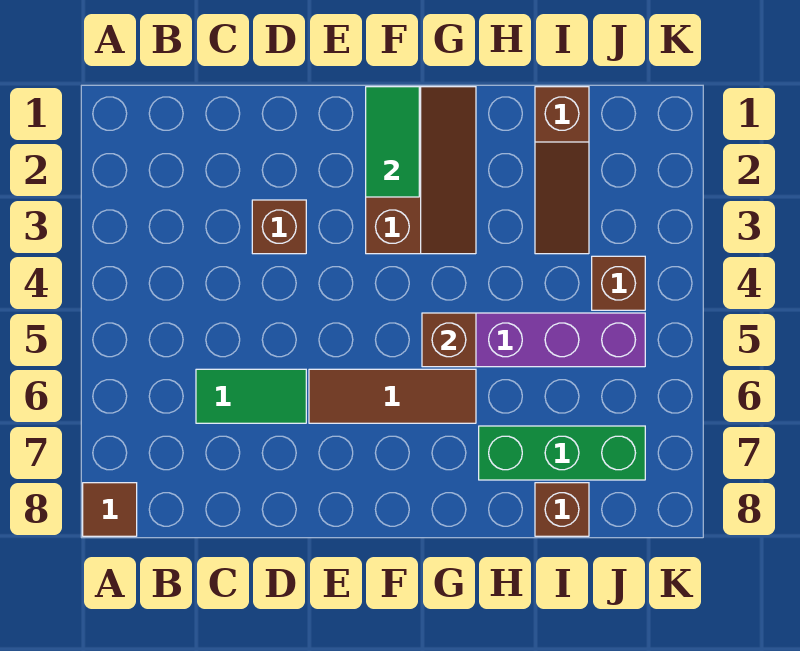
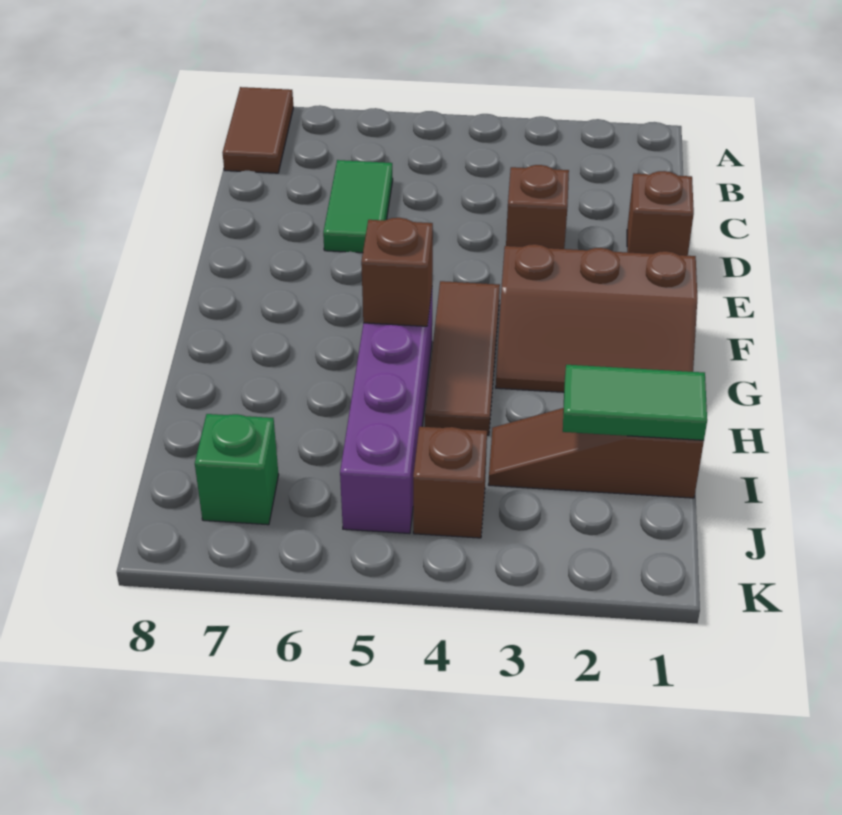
brown tile A8 level 1 -> brown tile A8:B8 level 1
brown tile E6:G6 level 1 -> brown tile F4:H4 level 1
green tile F1:F2 level 2 -> green tile I1:I2 level 2
green brick H7:J7 level 1 -> green brick J7 level 1
brown brick I8 level 1 -> brown brick D1 level 1

